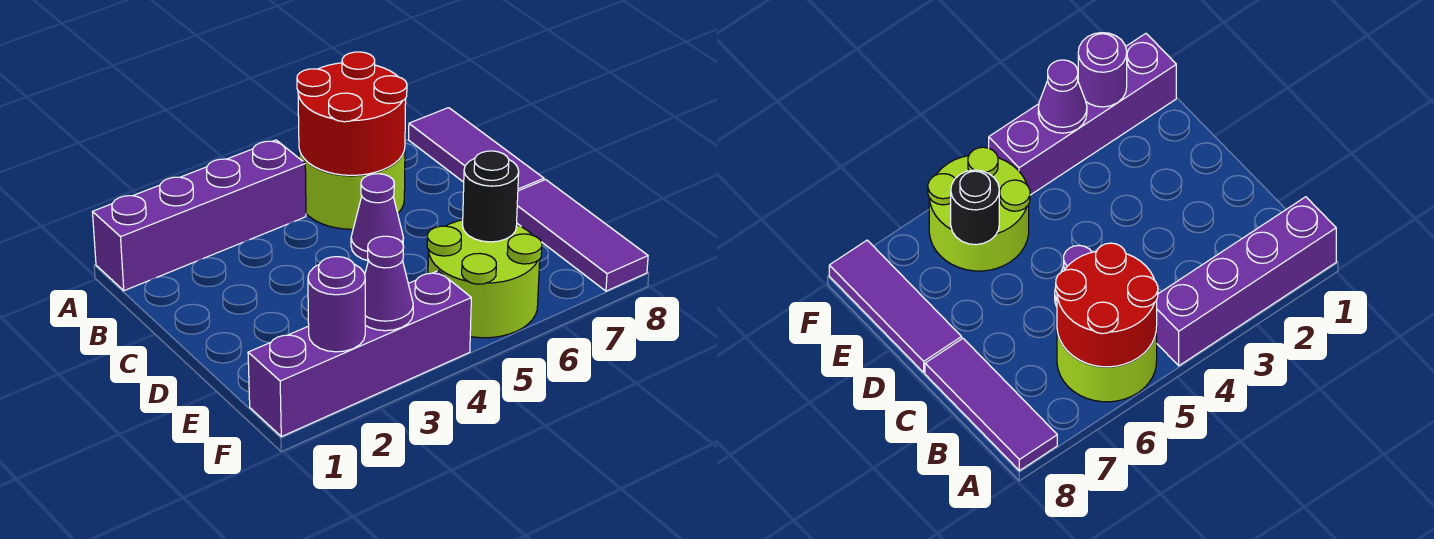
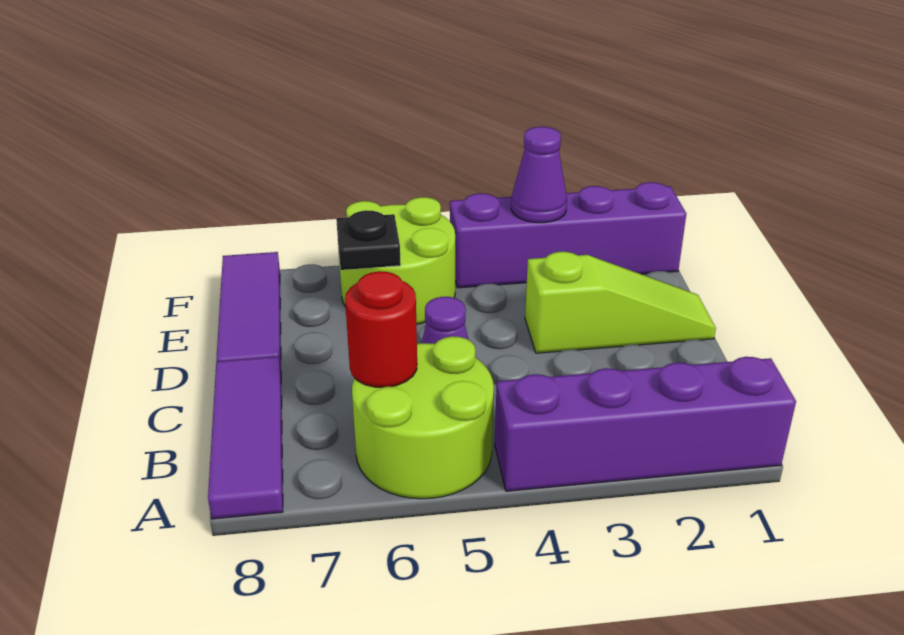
red round brick A5:B6 level 2 -> red round brick B6 level 2
none -> lime slope D1:D3 level 1 top 3
black round brick E6 level 2 -> black plate E6 level 2
purple round brick F2 level 2 -> none

